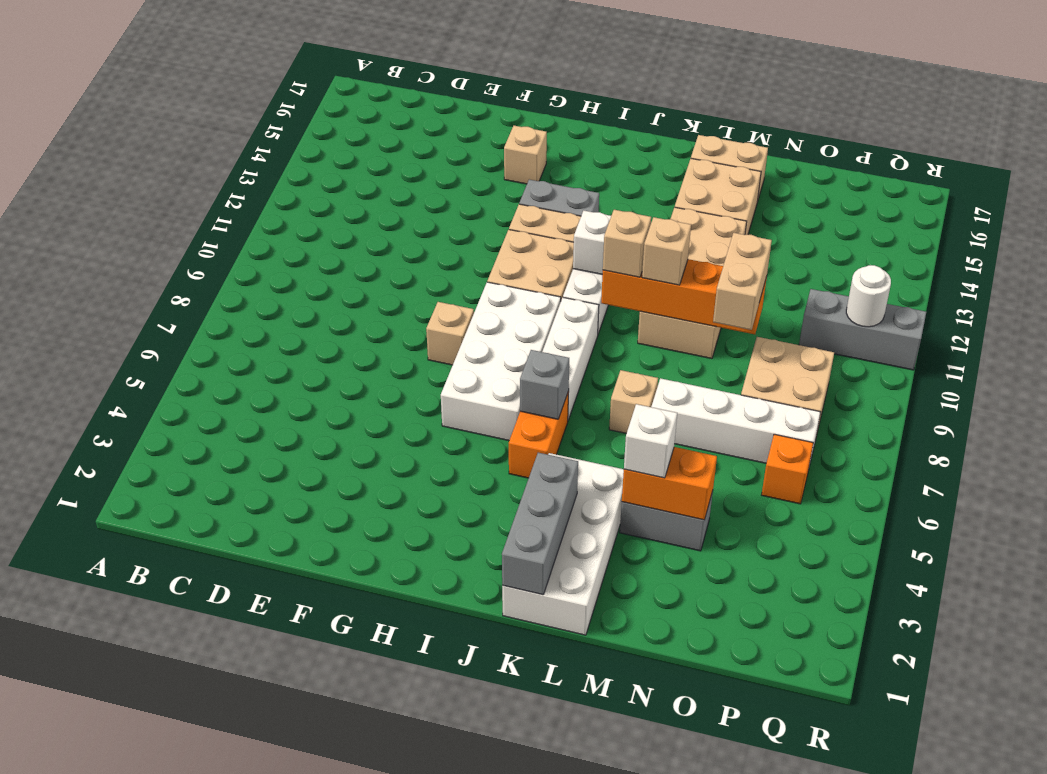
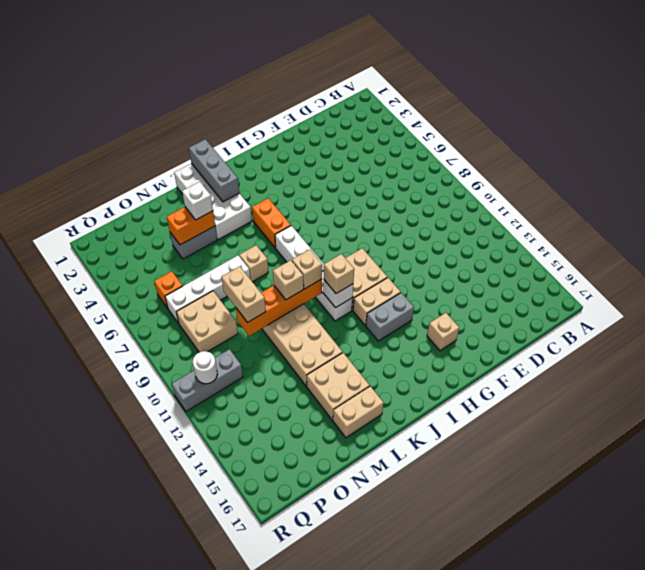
tan brick G8 level 1 -> tan brick J11 level 3
white brick H6:I9 level 1 -> none
grey brick J6 level 2 -> none

